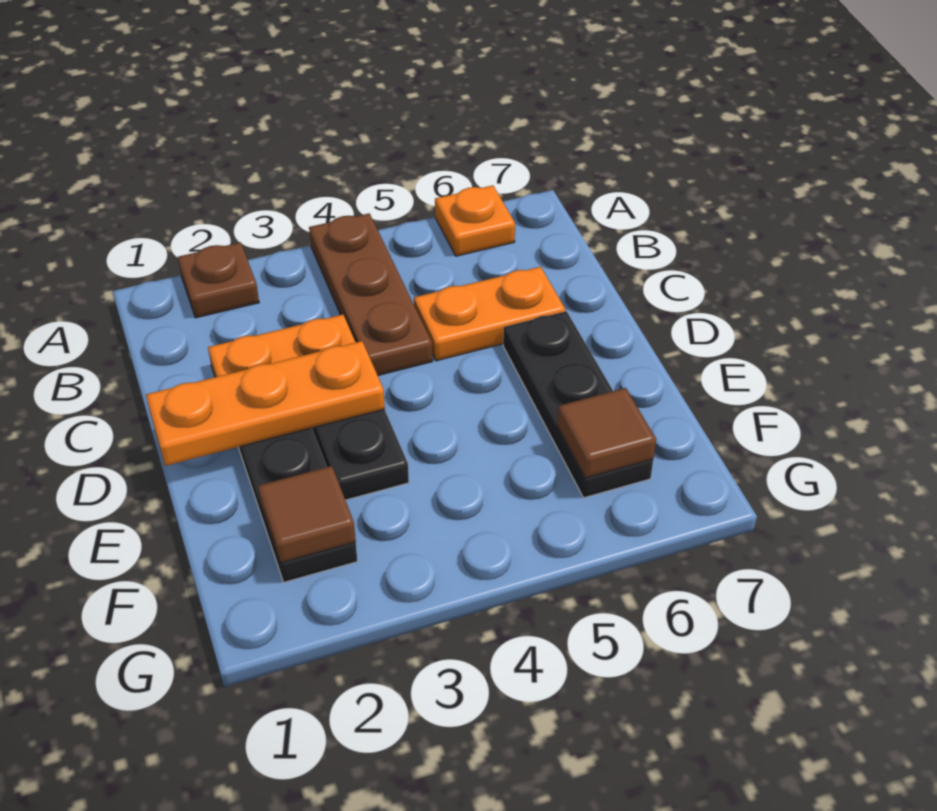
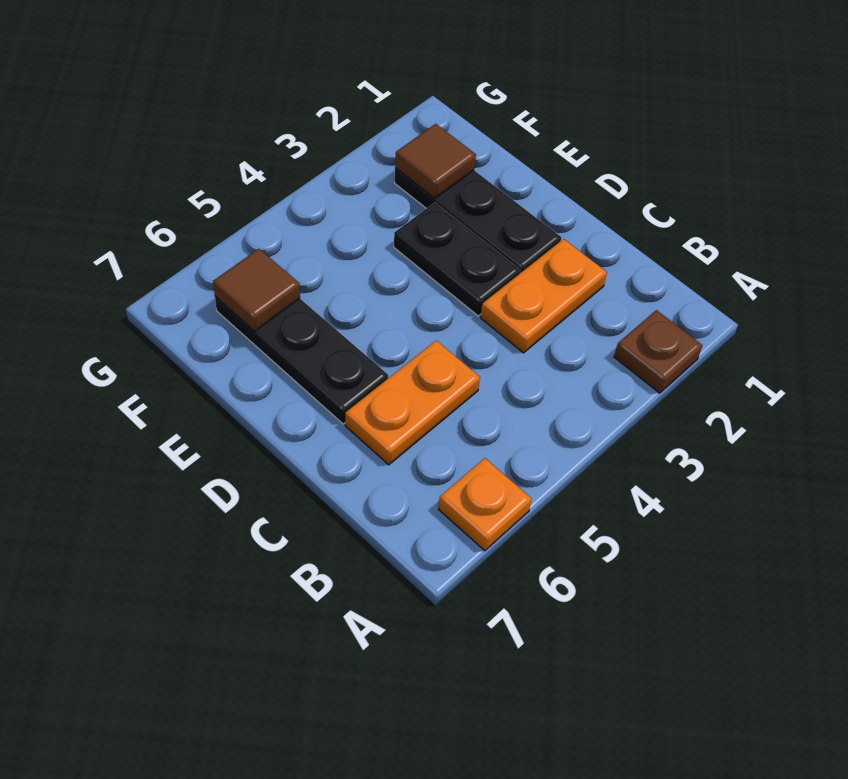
brown plate A4:C4 level 1 -> none
orange plate D1:D3 level 2 -> none

